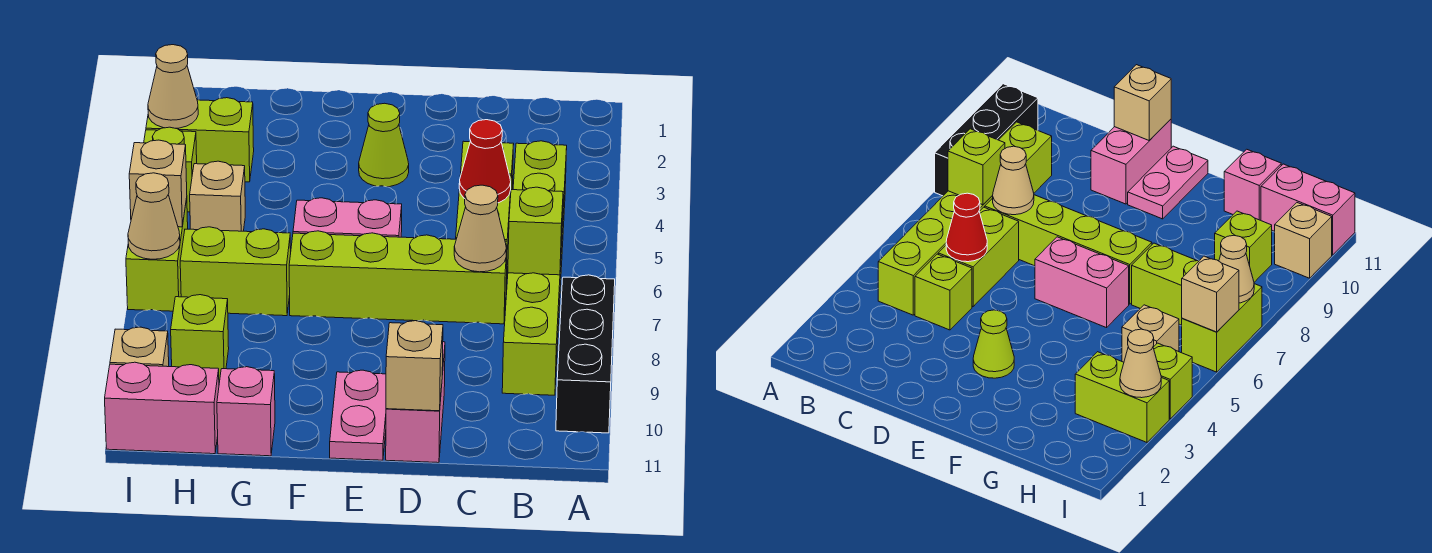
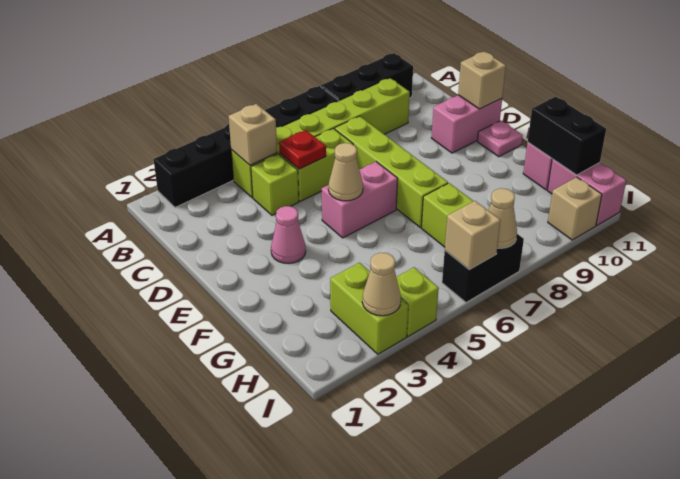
none -> black brick A2:A7 level 1
lime brick B7 level 2 -> none
red cone C5 level 2 -> red plate C5 level 2
tan cone C7 level 2 -> tan cone E5 level 2
lime cone E3 level 1 -> pink cone E3 level 1
pink brick E6:F6 level 1 -> pink brick E5:E6 level 1
pink plate E10:E11 level 1 -> pink plate E11 level 1
none -> black brick G11:H11 level 2
tan brick H5 level 1 -> tan brick B4 level 2
lime brick H9 level 1 -> none
lime brick I6:I7 level 1 -> black brick I6:I7 level 1

